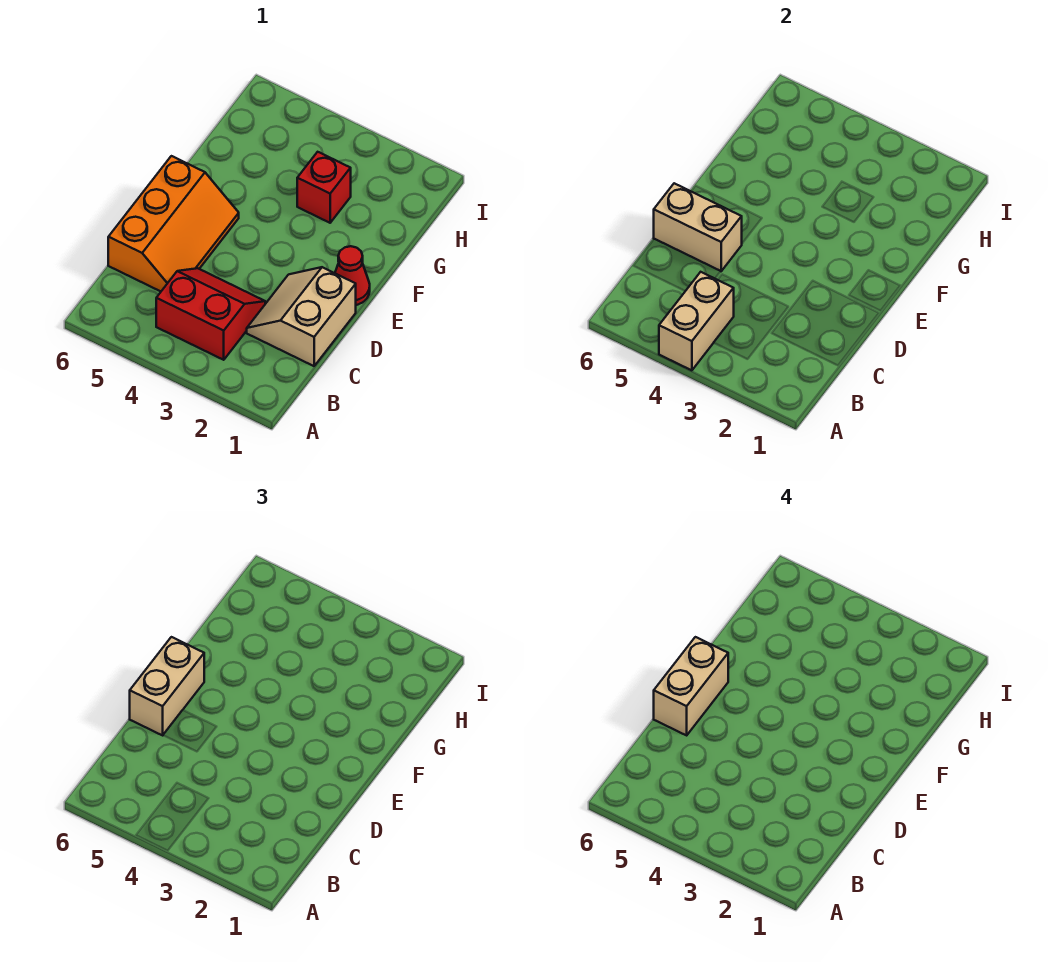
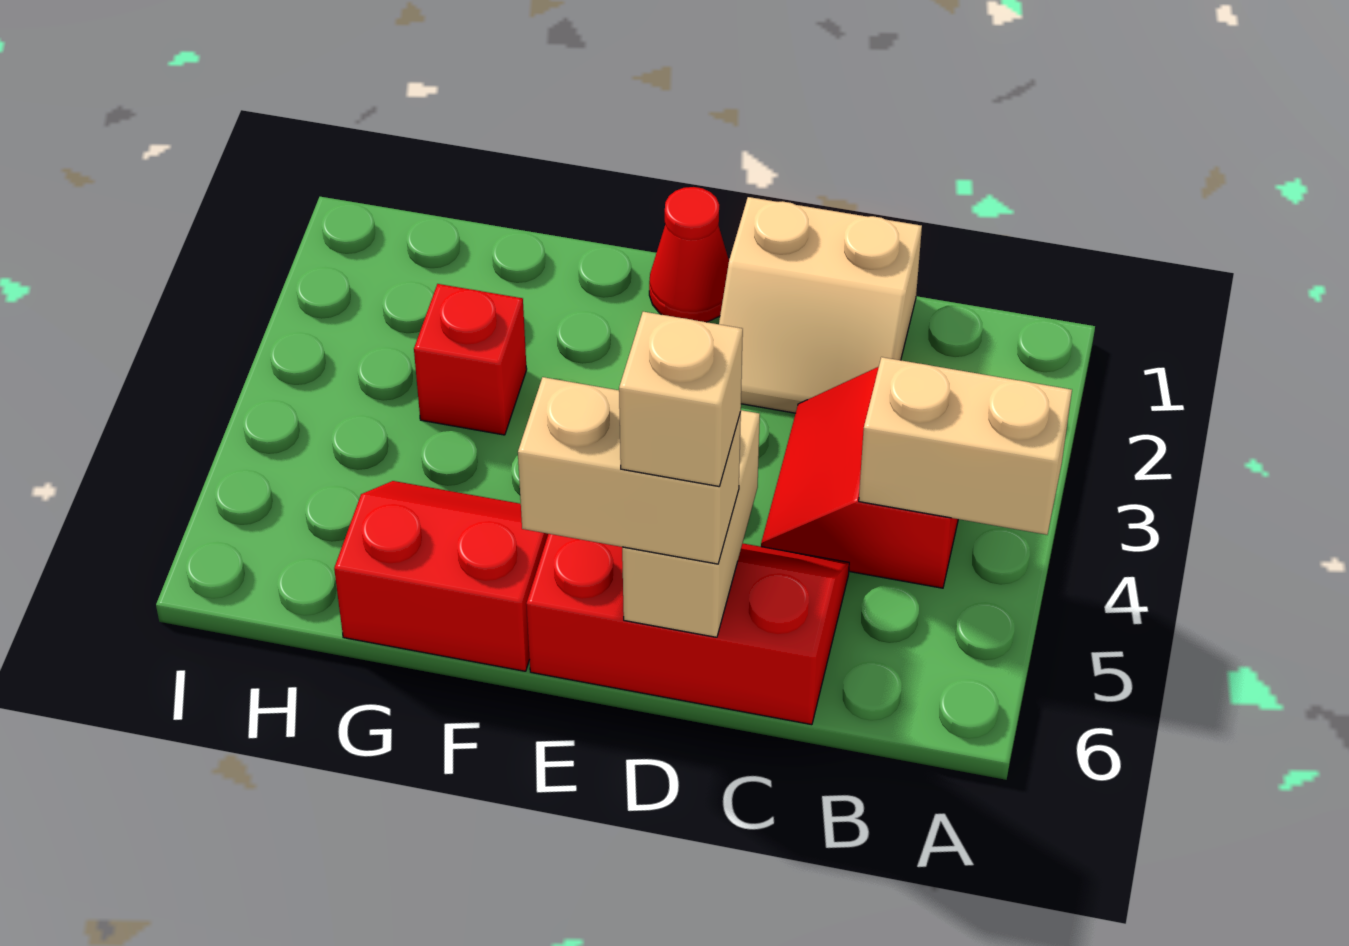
orange slope C5:E6 level 1 top 6 -> red slope C5:E6 level 1 top 6
tan brick D6:E6 level 4 -> tan brick D6 level 4
none -> red slope F5:G6 level 1 top 6

